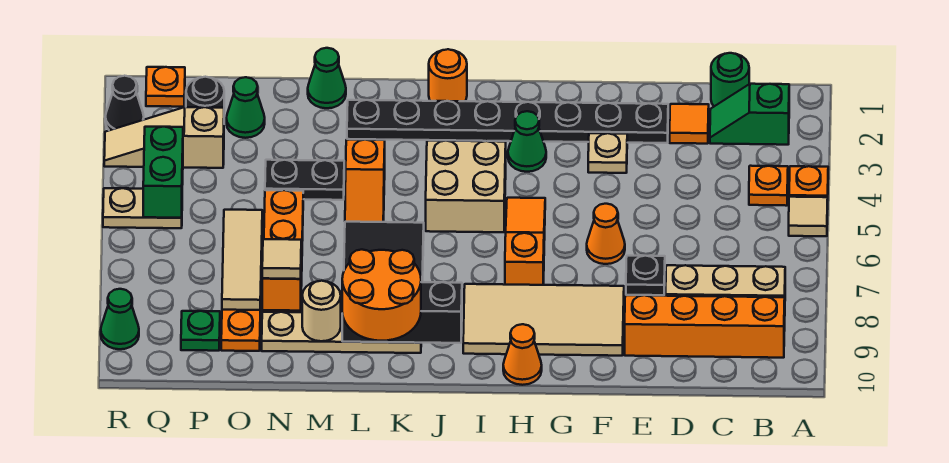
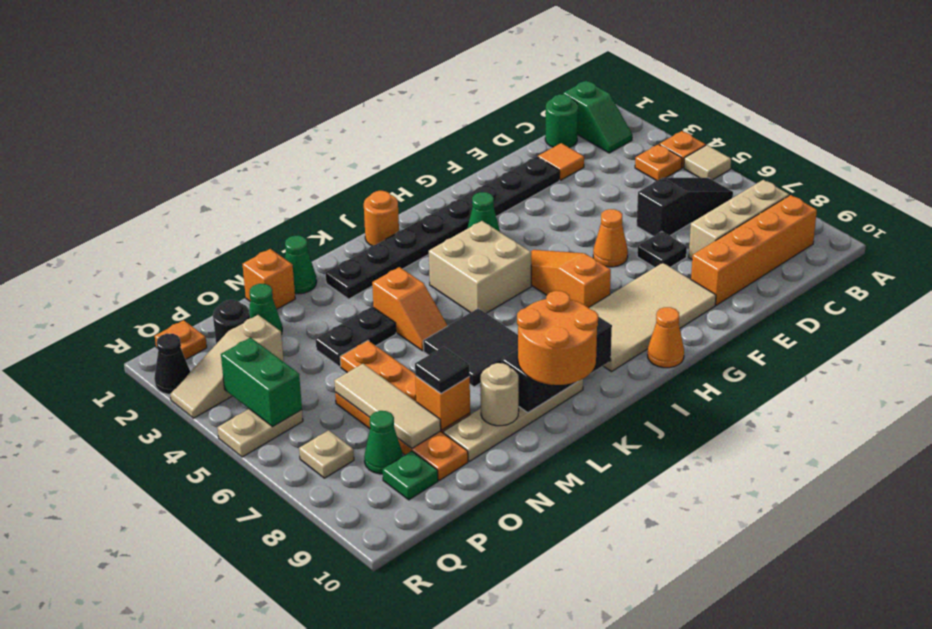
green slope B2:C2 level 1 top B -> green slope B1:B2 level 1 top 1
none -> black slope B6:D6 level 1 top D
tan plate F3 level 1 -> tan plate Q7 level 1
none -> orange brick N1 level 1
tan tile N8 level 3 -> black tile N8 level 3
green cone R9 level 1 -> green cone P8 level 1

